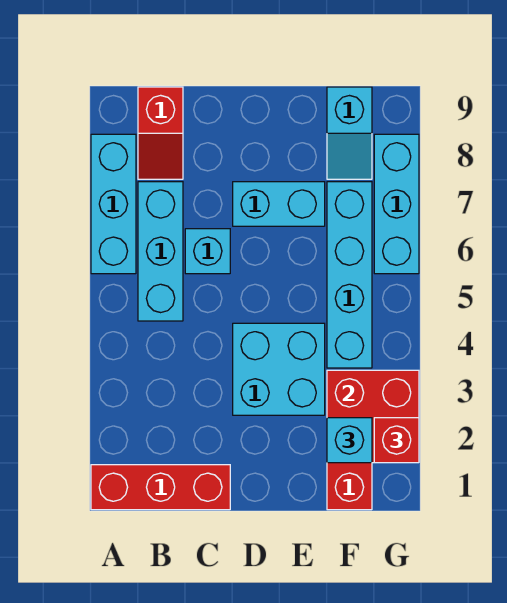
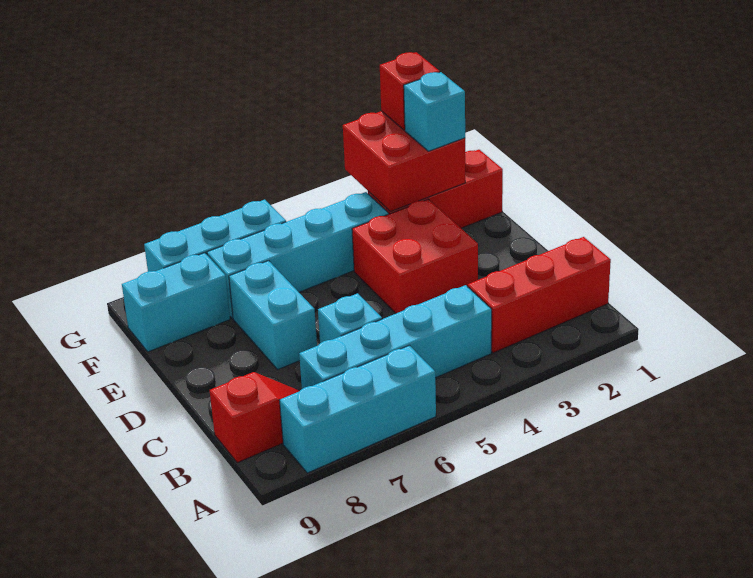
red brick A1:C1 level 1 -> red brick B1:B3 level 1
cyan brick B5:B7 level 1 -> cyan brick B4:B7 level 1
cyan brick D3:E4 level 1 -> red brick D3:E4 level 1
cyan slope F8:F9 level 1 top 9 -> cyan brick F8:F9 level 1

